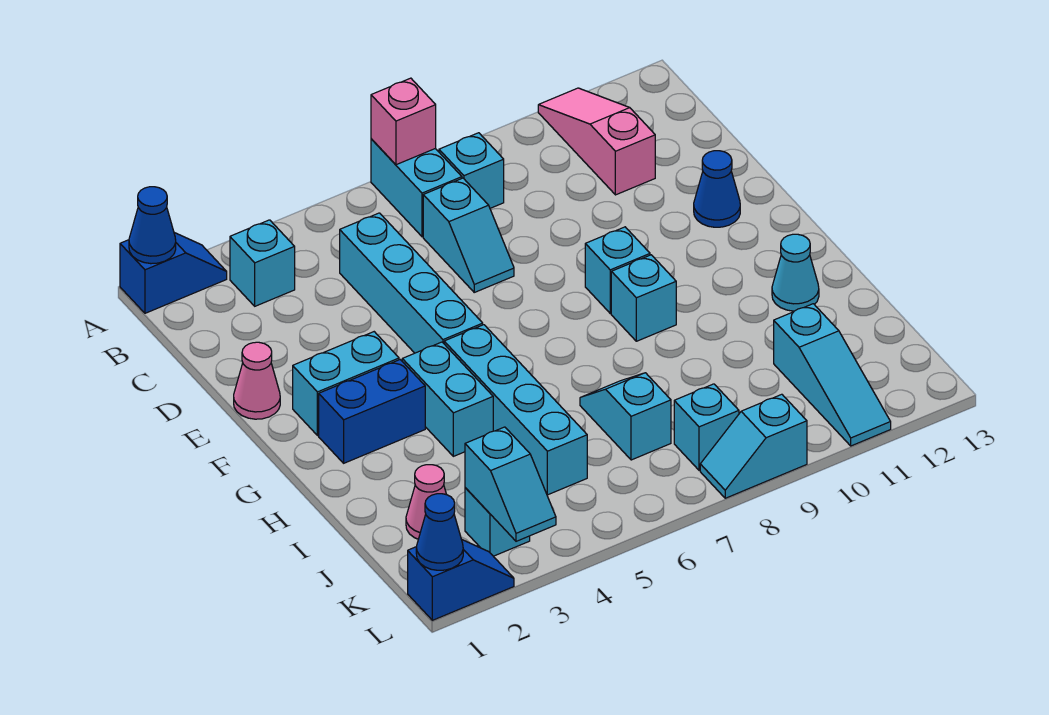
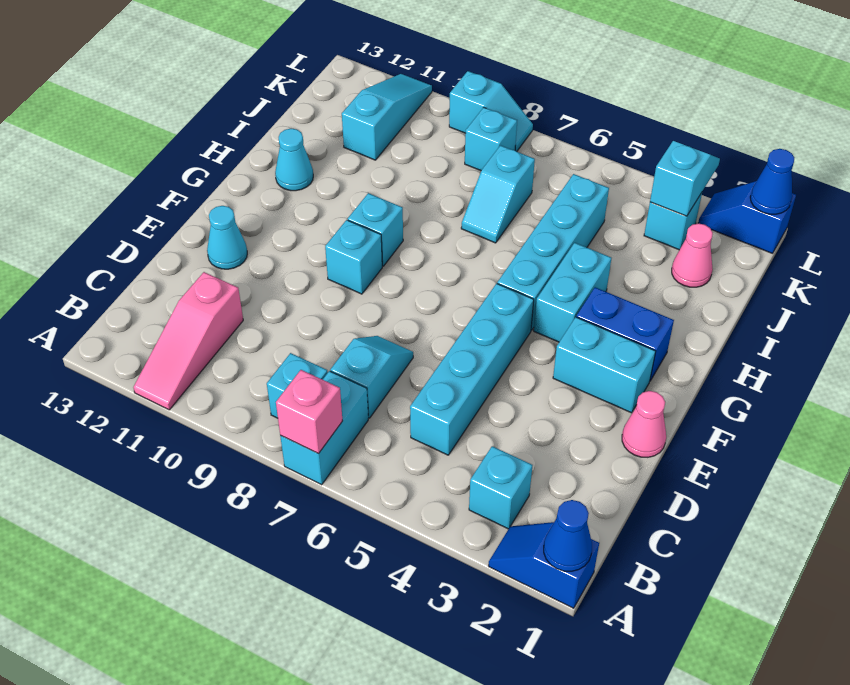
blue cone E12 level 1 -> cyan cone E12 level 1

